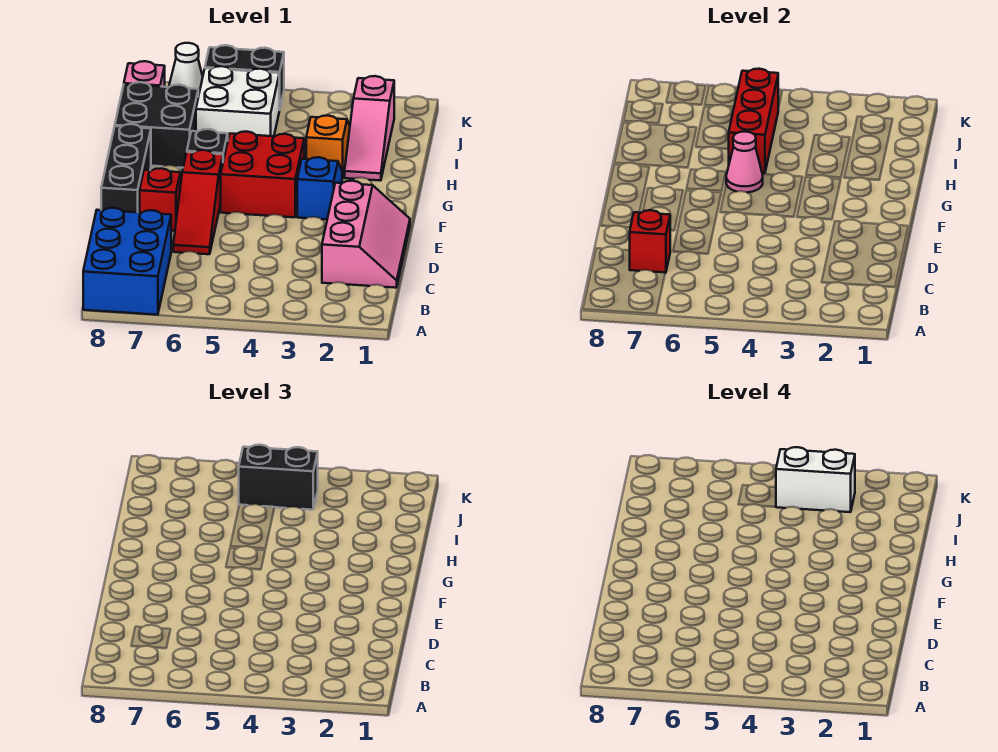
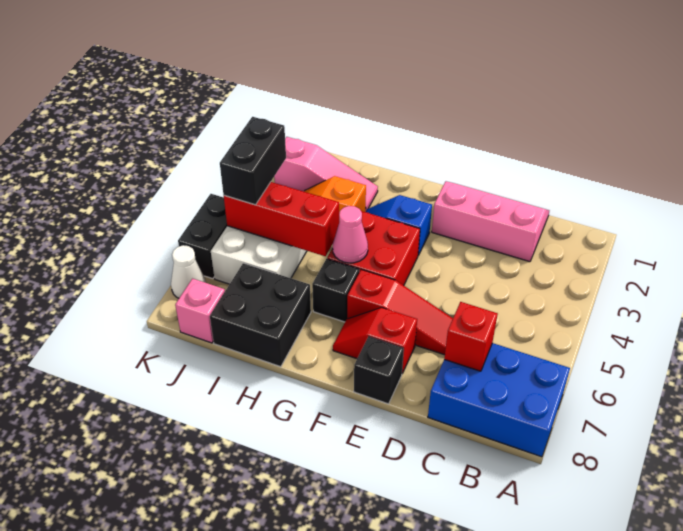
black brick E8:G8 level 1 -> black brick E8 level 1
white brick J3:J4 level 4 -> none

